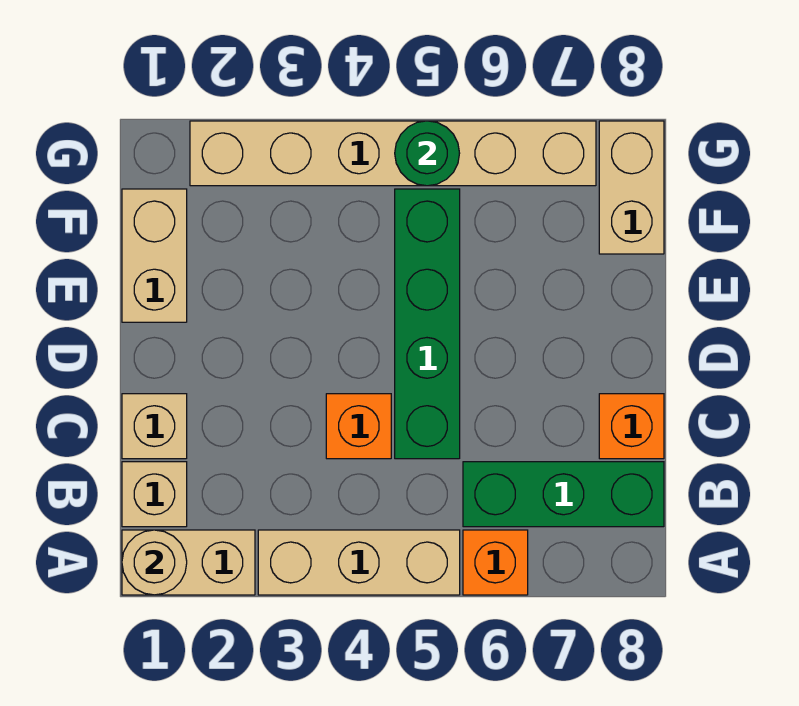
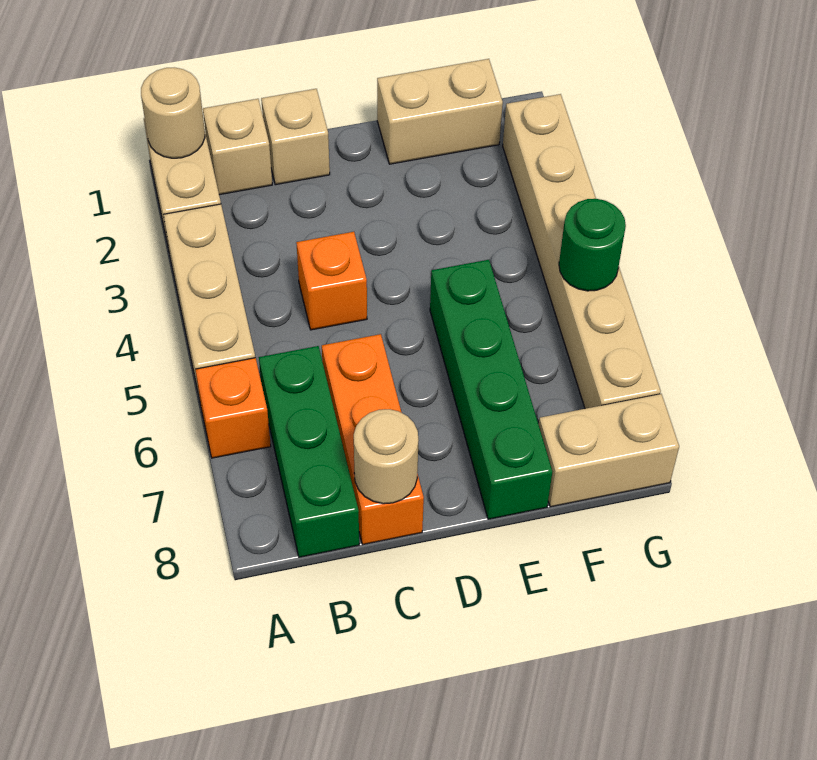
green brick C5:F5 level 1 -> green brick E5:E8 level 1
orange brick C8 level 1 -> orange brick C6:C8 level 1
none -> tan round brick C8 level 2

